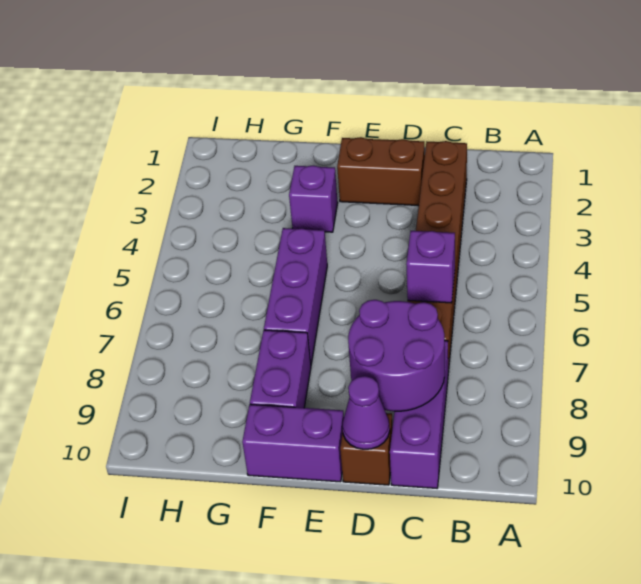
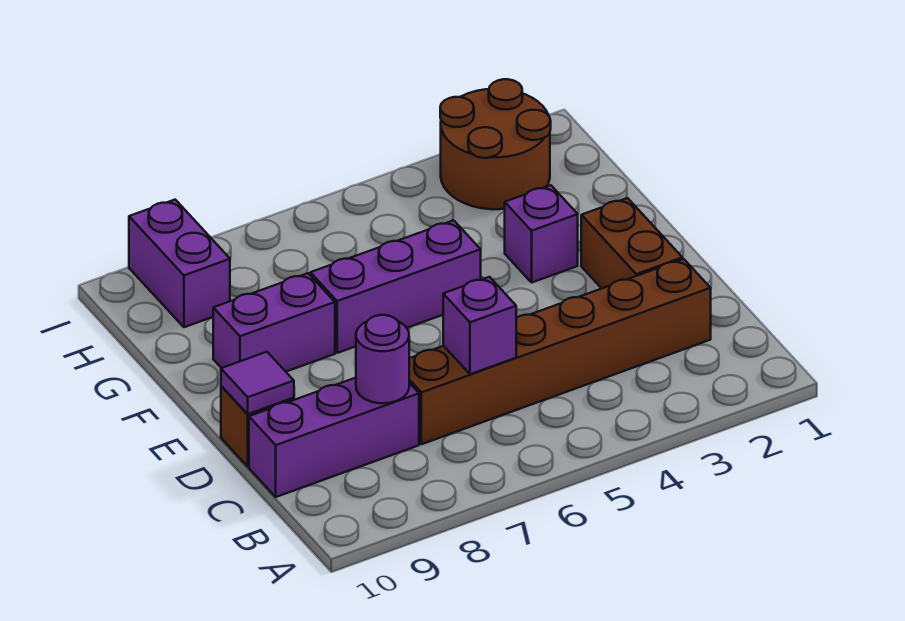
purple round brick C8:D9 level 2 -> purple round brick C8 level 2
purple cone D10 level 2 -> purple tile D10 level 2
purple brick E10:F10 level 1 -> purple brick H9:I9 level 1
none -> brown round brick H2:I3 level 1

